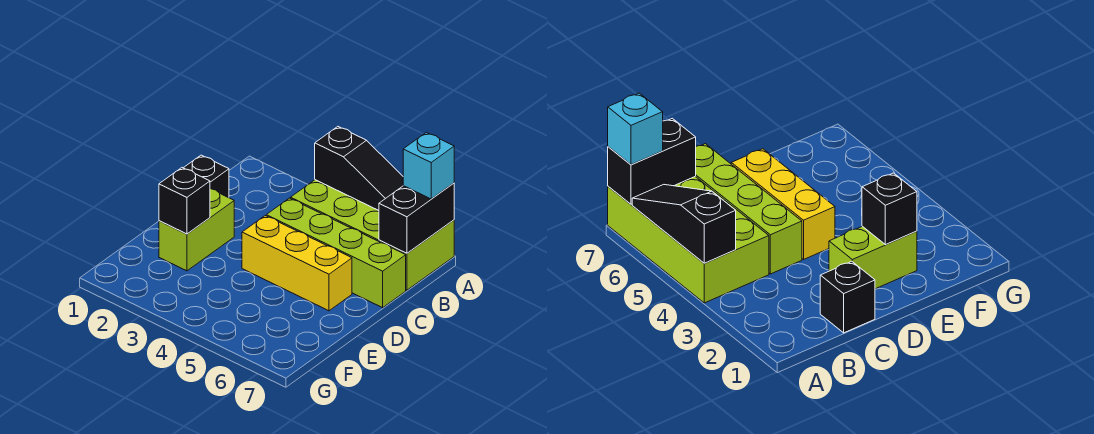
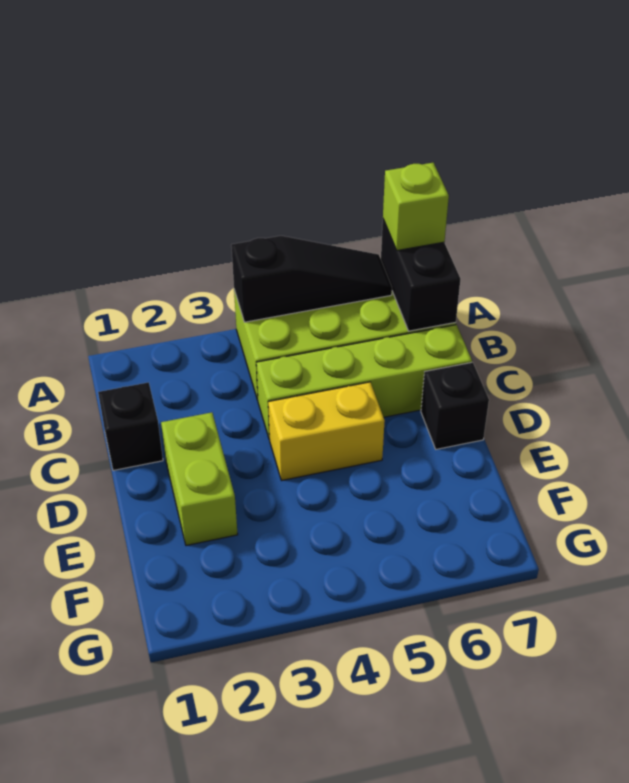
cyan brick A7 level 3 -> lime brick A7 level 3
yellow brick D4:D6 level 1 -> yellow brick D4:D5 level 1
black brick E2 level 2 -> black brick D7 level 1

